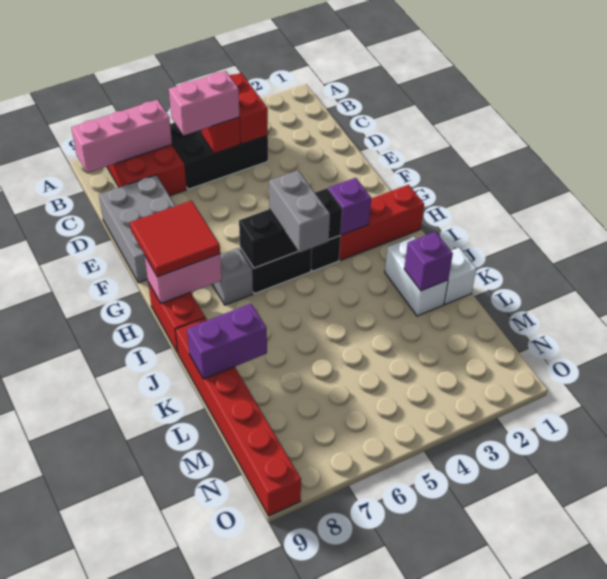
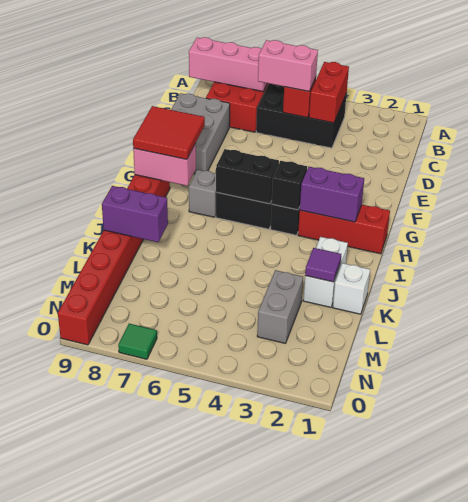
purple brick H3 level 2 -> purple brick H2:H3 level 2
grey brick H5:I5 level 3 -> grey brick L3:M3 level 1
purple brick K2 level 2 -> purple tile K2 level 2
none -> green tile O7 level 1

